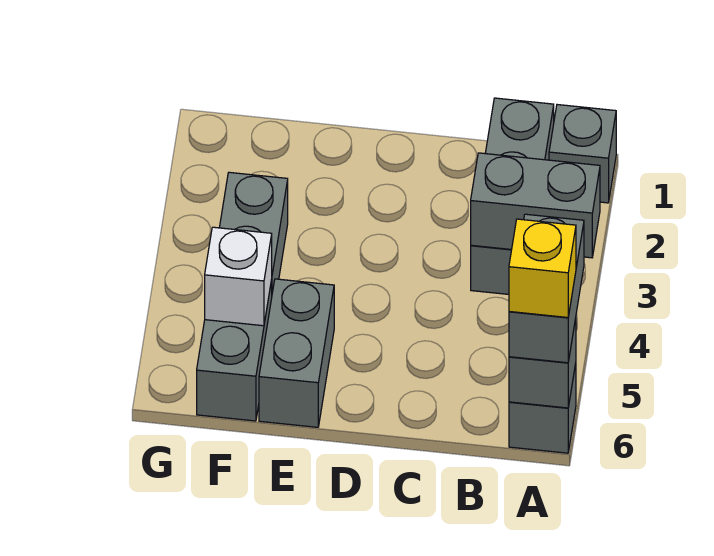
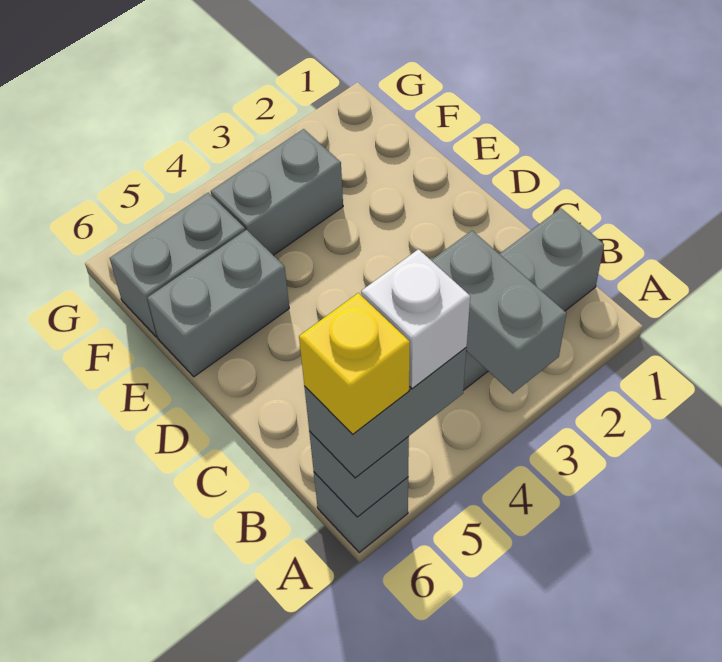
grey brick A1 level 1 -> none
white brick F5 level 2 -> white brick A5 level 4

